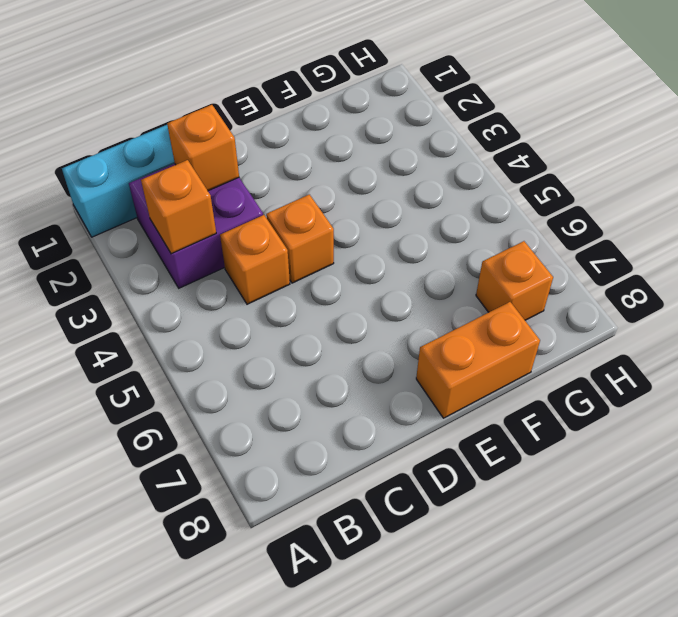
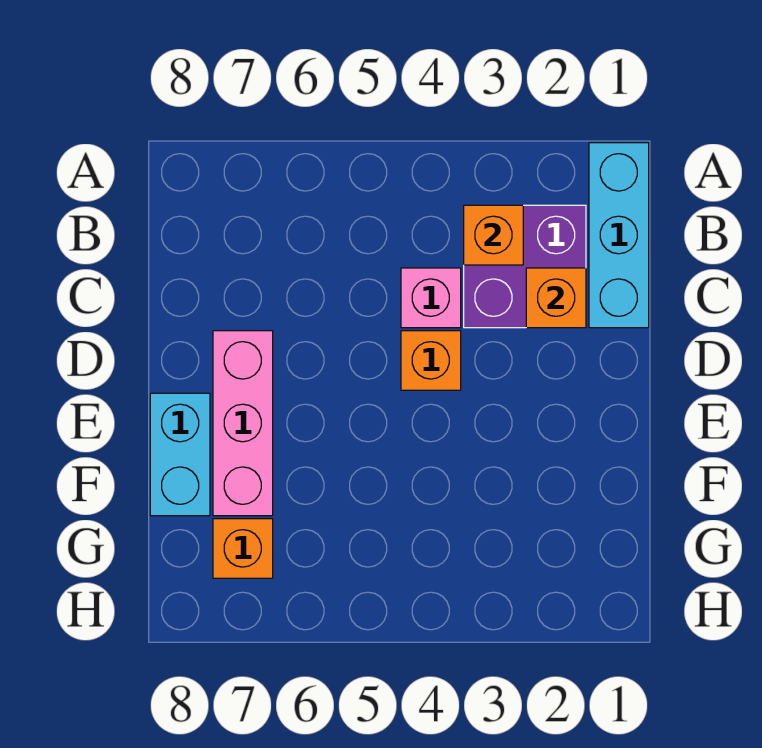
orange brick C4 level 1 -> pink brick C4 level 1
none -> pink brick D7:F7 level 1
orange brick E8:F8 level 1 -> cyan brick E8:F8 level 1

